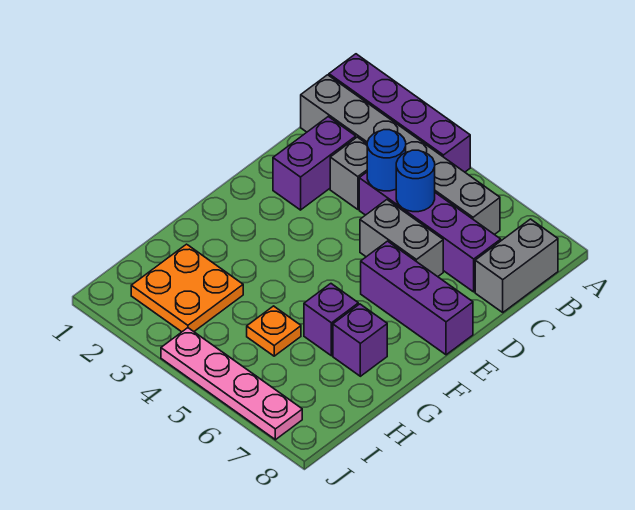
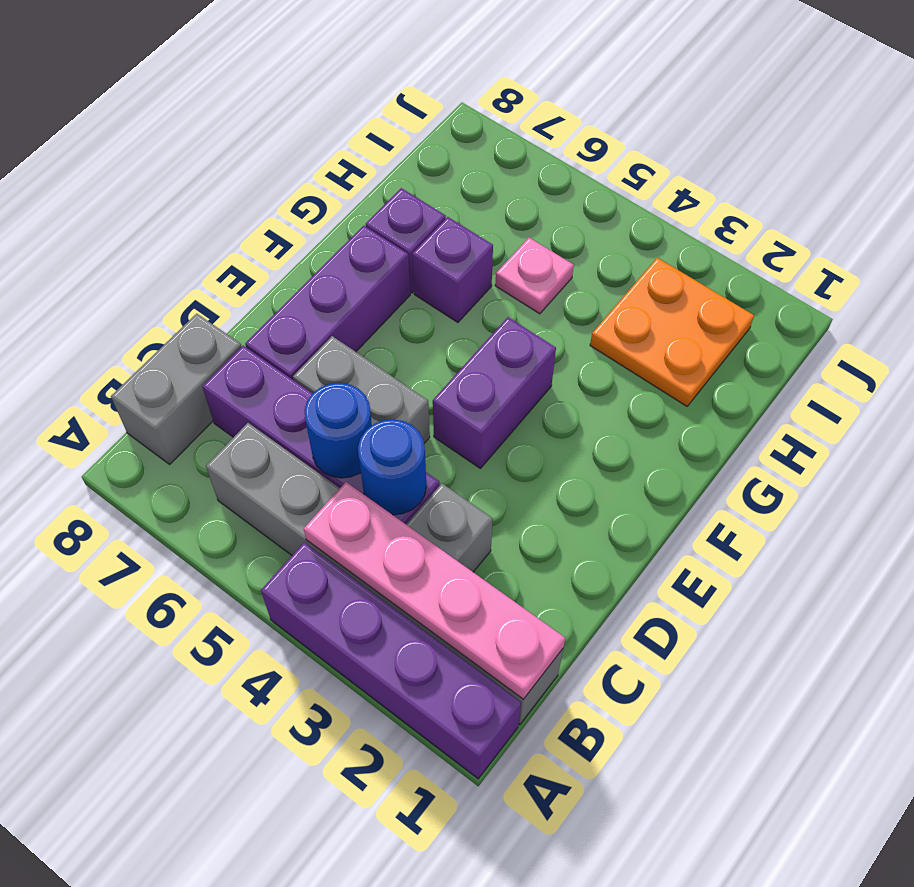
purple brick C2:D2 level 1 -> purple brick E4:F4 level 1
purple brick E6:E8 level 1 -> purple brick D7:F7 level 1
orange plate H5 level 1 -> pink plate H5 level 1
pink plate J4:J7 level 1 -> pink plate B1:B4 level 2

